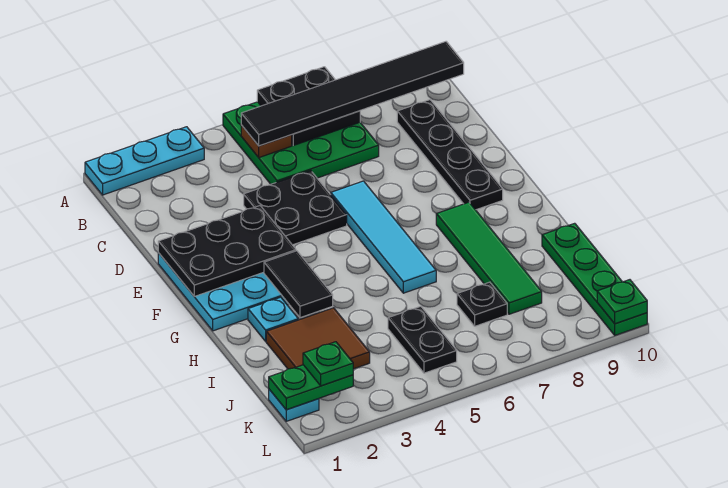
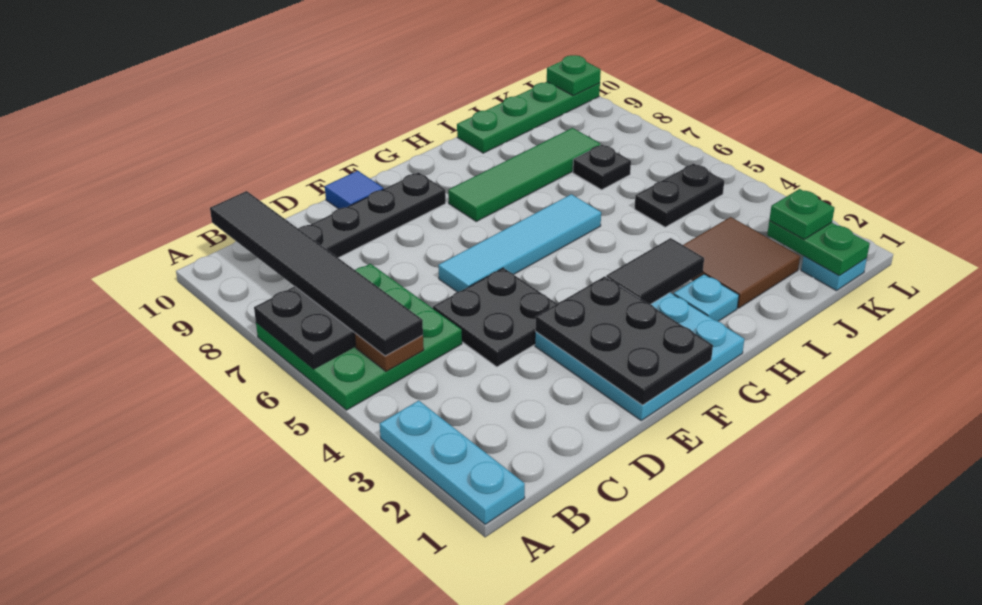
none -> blue tile E10 level 1

